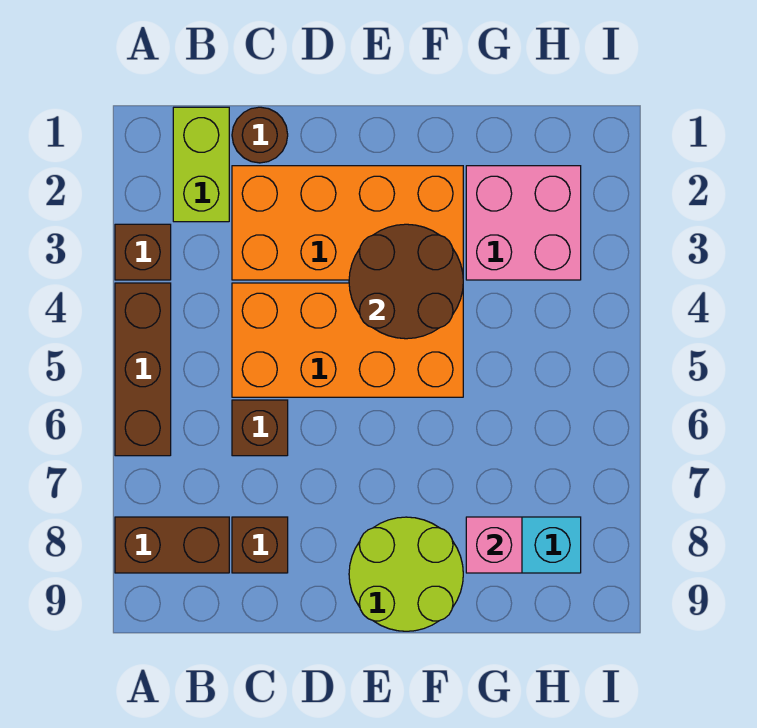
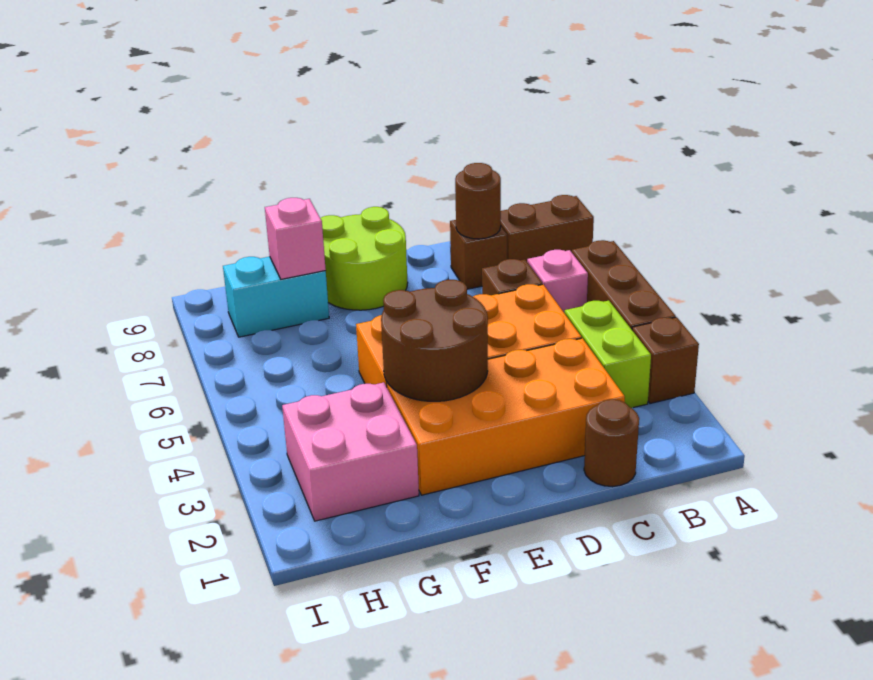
lime brick B1:B2 level 1 -> lime brick B3:B4 level 1
none -> pink brick B6 level 1
none -> brown round brick C8 level 2

